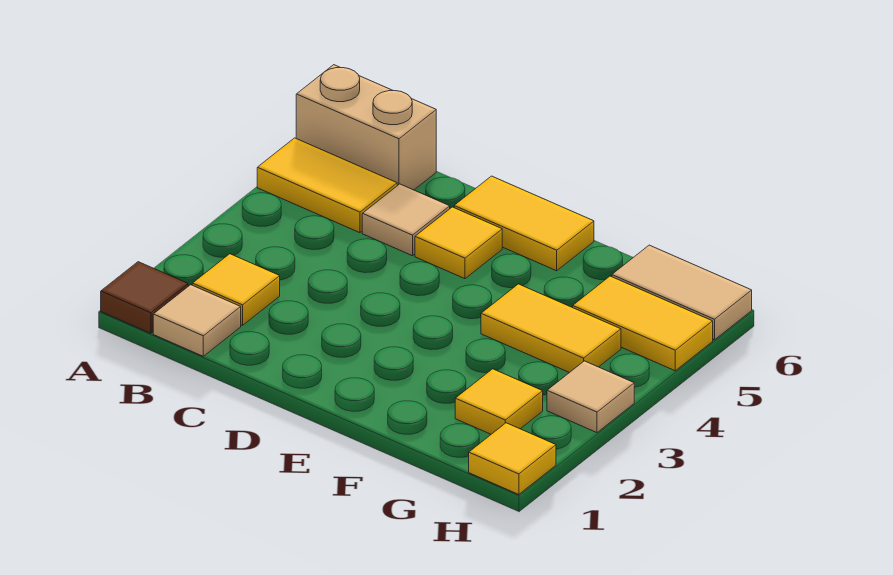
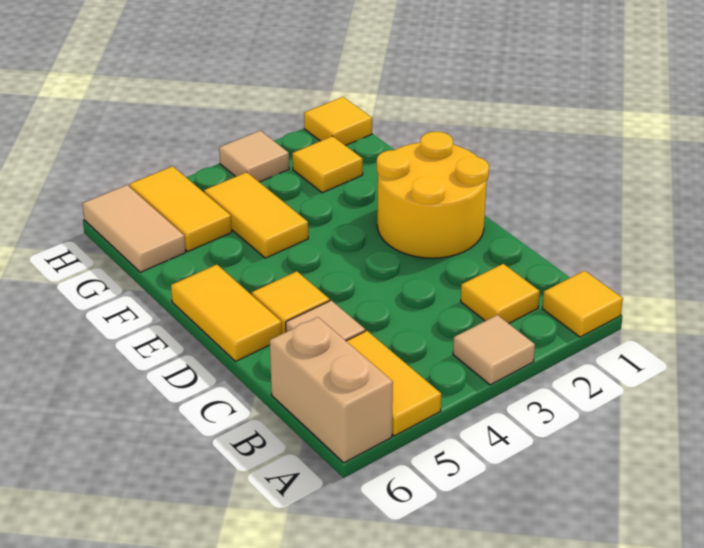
brown tile A1 level 1 -> yellow tile A1 level 1
tan tile B1 level 1 -> tan tile A3 level 1
none -> yellow round brick D1:E2 level 1

